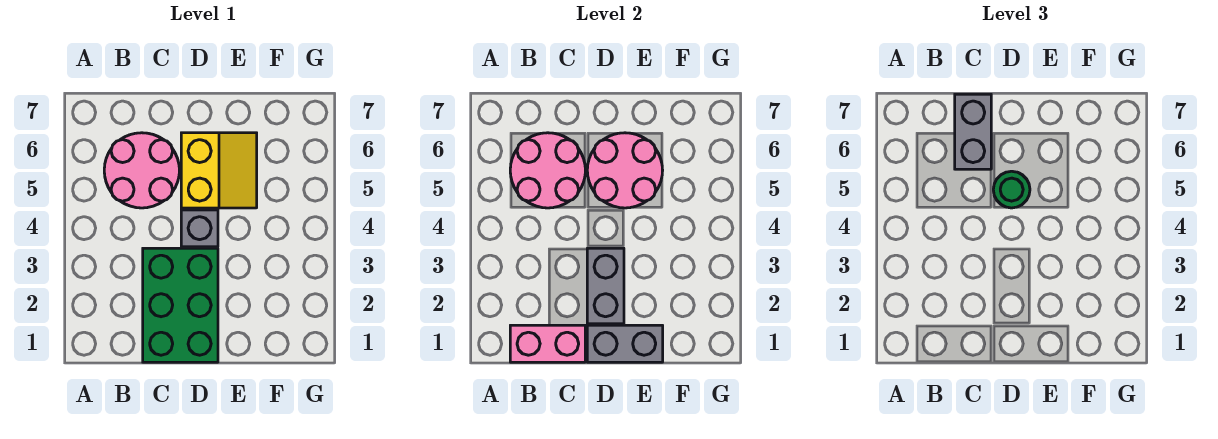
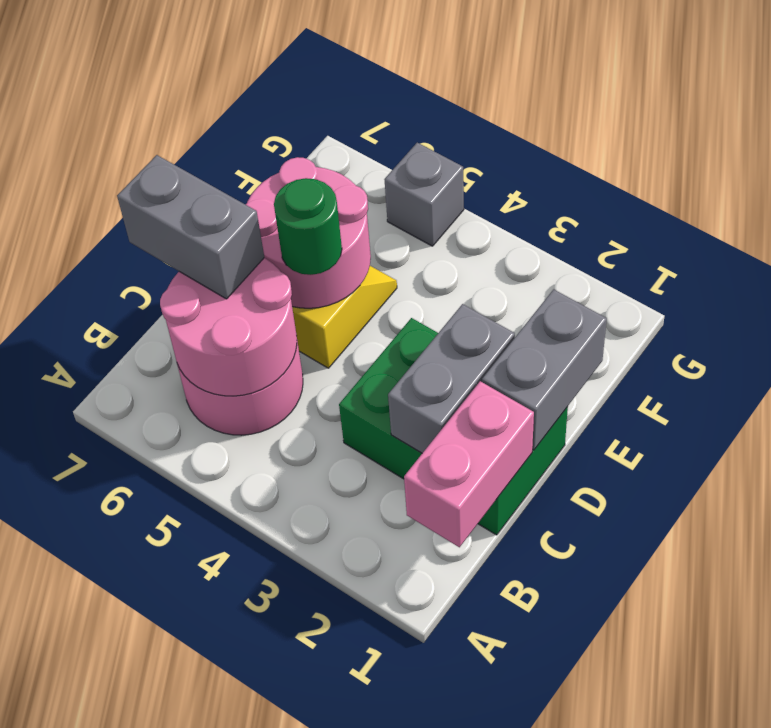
grey brick D2:D3 level 2 -> grey brick C2:D2 level 2
grey brick D4 level 1 -> grey brick G5 level 1

